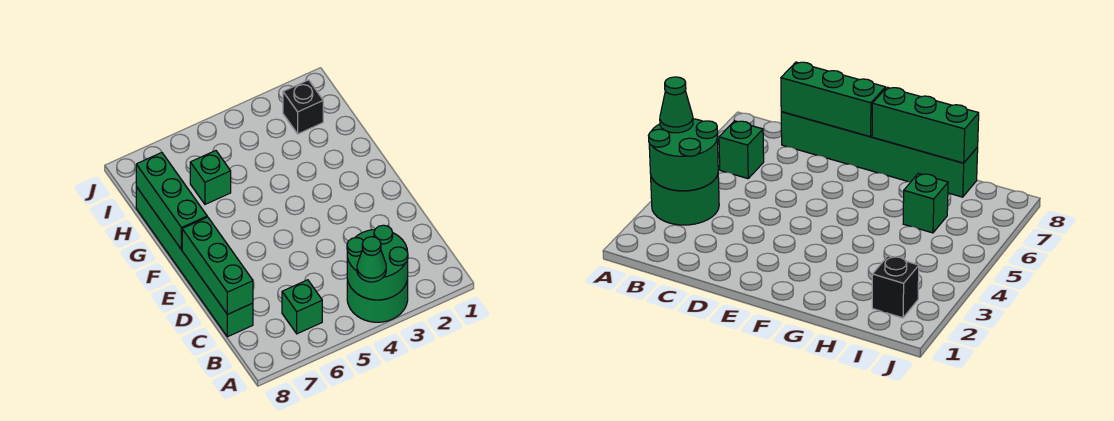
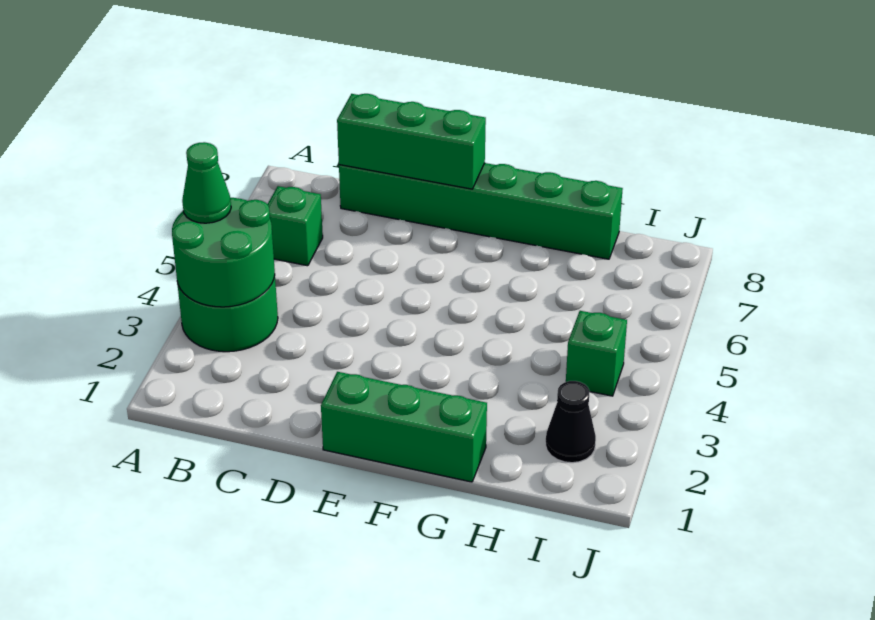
green brick F8:H8 level 2 -> green brick E1:G1 level 1
green brick H6 level 1 -> green brick I4 level 1
black brick I2 level 1 -> black cone I2 level 1

